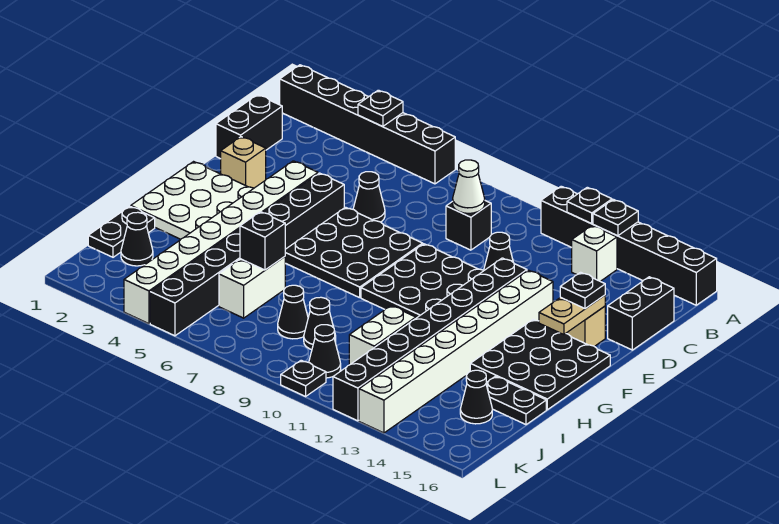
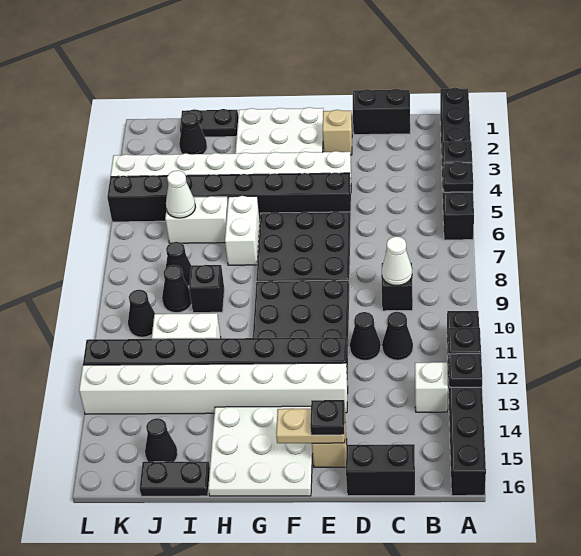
black cone D6 level 1 -> black cone C11 level 1
black plate F14:H16 level 1 -> white plate F14:H16 level 1
none -> white brick H6:H7 level 1
black brick I6 level 2 -> black brick I9 level 1
black plate I15:I16 level 1 -> black plate I16:J16 level 1
none -> white cone J6 level 2
black plate L10 level 1 -> black plate A5 level 2

